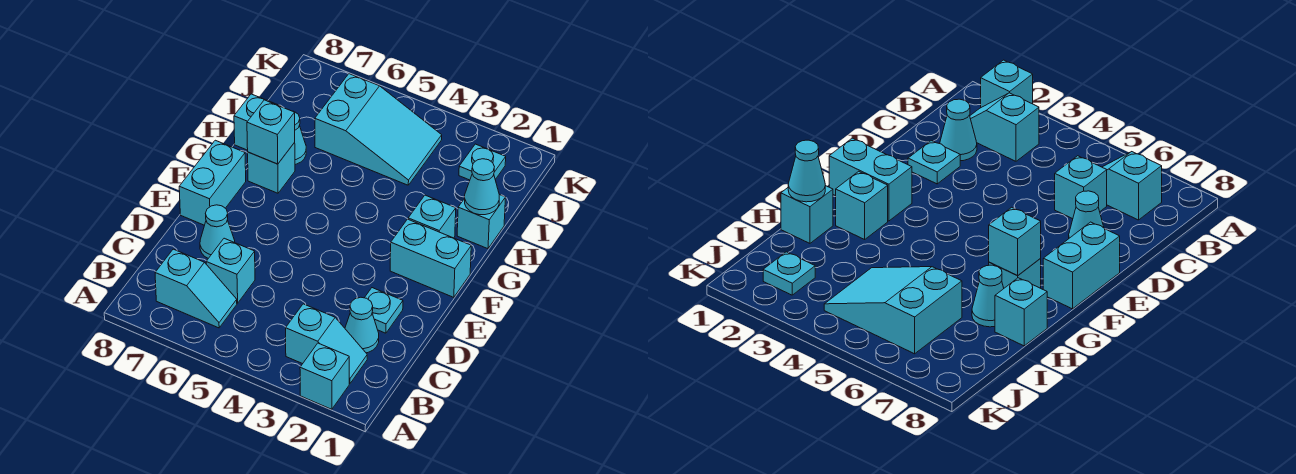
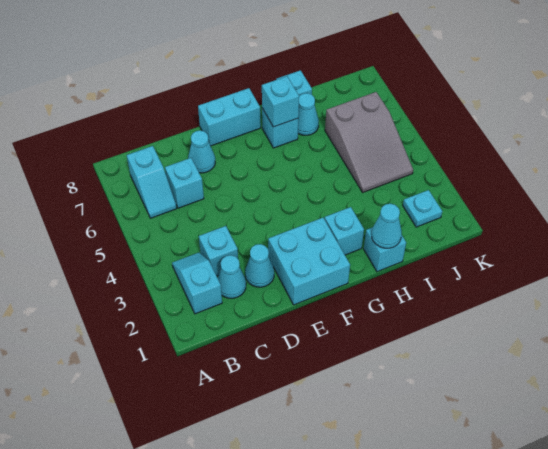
cyan brick A2 level 1 -> cyan brick C3 level 1
cyan slope B2:B3 level 1 top 3 -> cyan slope B2:B3 level 1 top 2
cyan plate D2 level 1 -> cyan cone D2 level 1
cyan brick F1:F2 level 1 -> cyan brick E1:F2 level 1
cyan slope I4:J6 level 1 top 6 -> grey slope I4:J6 level 1 top 6

